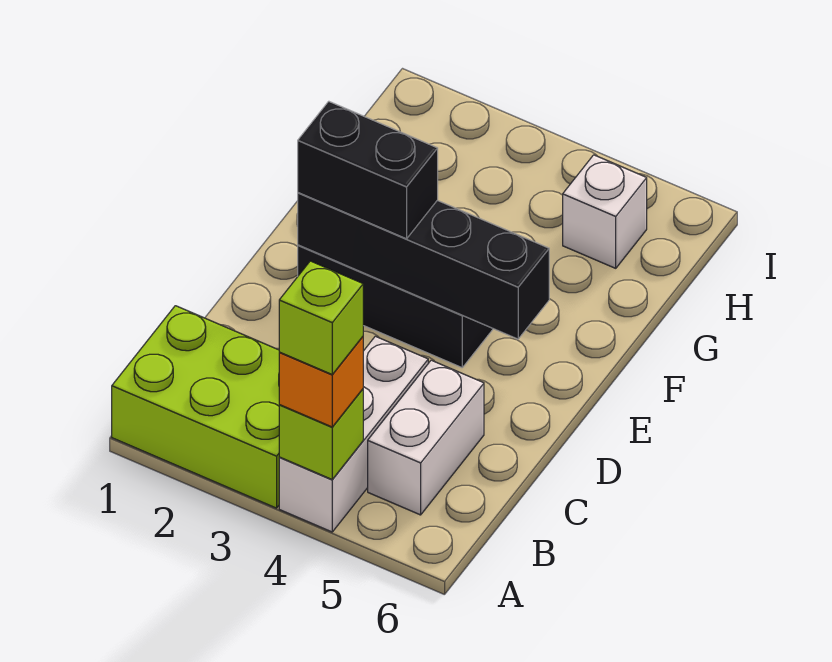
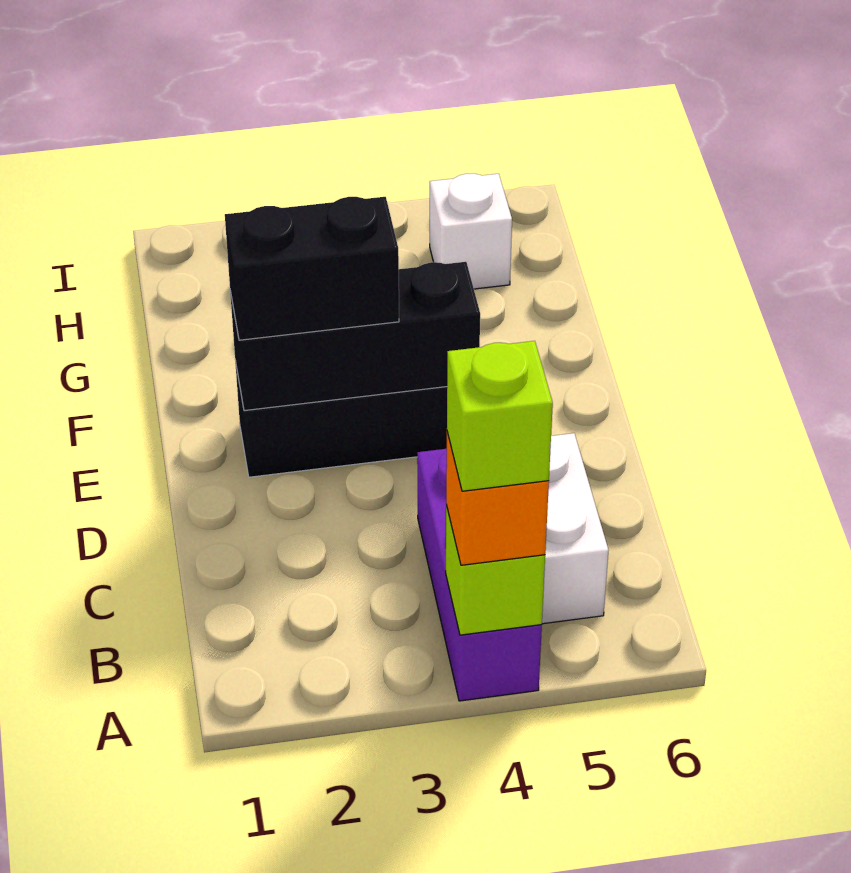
lime brick A1:B3 level 1 -> none
white brick A4:C4 level 1 -> purple brick A4:C4 level 1
black brick E2:E5 level 2 -> black brick E2:E4 level 2

